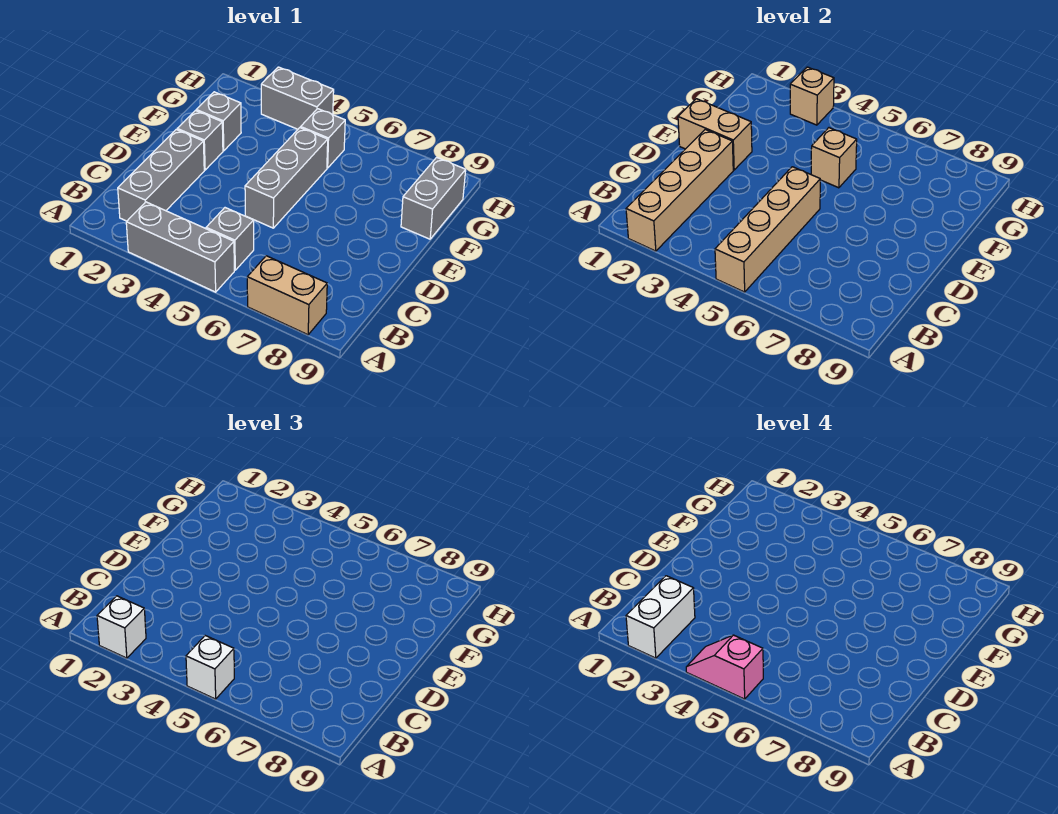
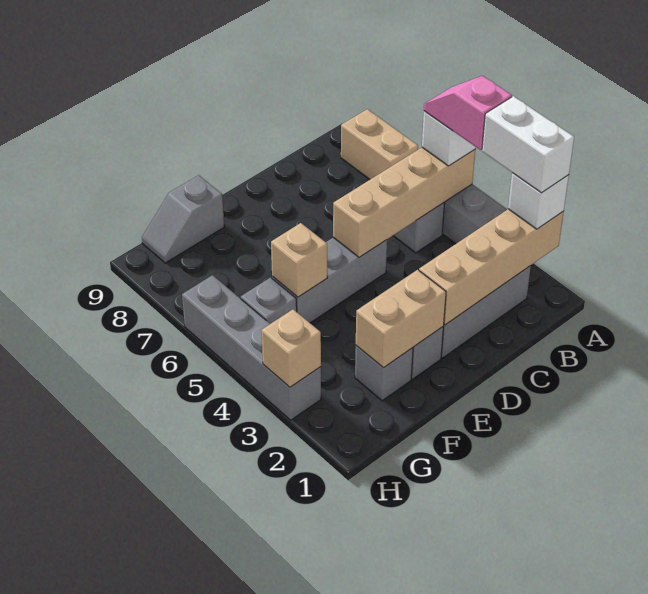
white brick A2:B2 level 4 -> white brick A2:A3 level 4
pink slope A4:A5 level 4 top 5 -> pink slope A4:A5 level 4 top 4
tan brick E1:E2 level 2 -> tan brick E2:F2 level 2
grey brick F9:G9 level 1 -> grey slope F9:G9 level 1 top F
grey brick H3:H4 level 1 -> grey brick H3:H6 level 1

